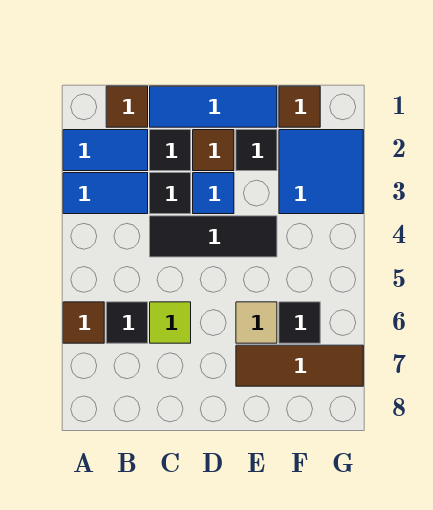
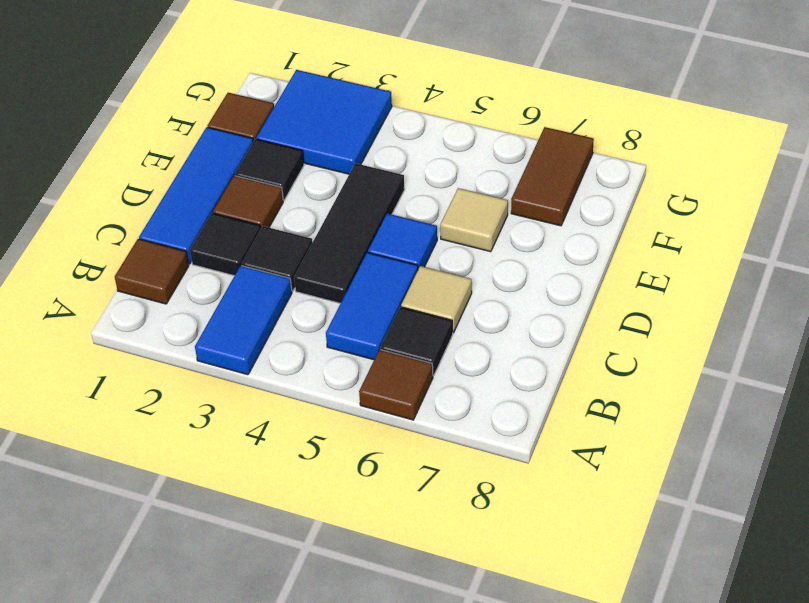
blue tile A2:B2 level 1 -> blue tile B5:C5 level 1
lime tile C6 level 1 -> tan tile C6 level 1
blue tile D3 level 1 -> blue tile D5 level 1
brown tile E7:G7 level 1 -> brown tile F7:G7 level 1
black tile F6 level 1 -> none

